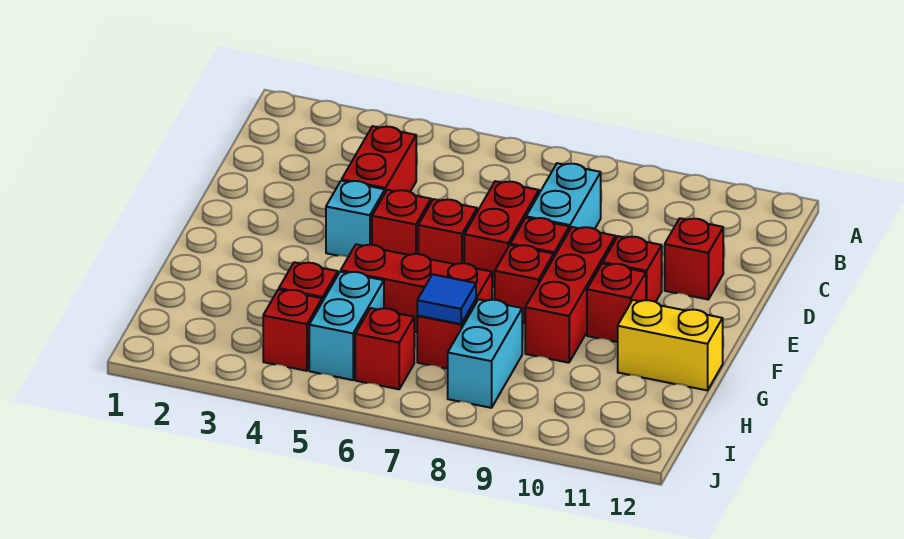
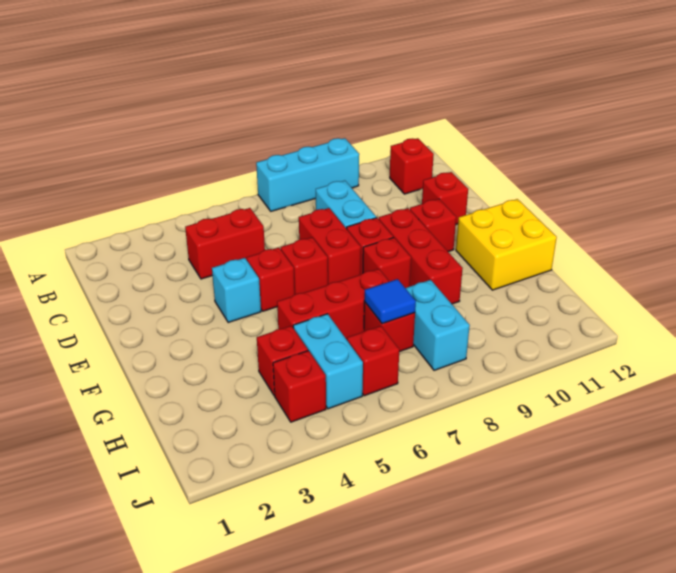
none -> cyan brick A7:A9 level 1
red brick C4:D4 level 1 -> red brick C4:C5 level 1
red brick F10 level 1 -> red brick B11 level 1
yellow brick G11:G12 level 1 -> yellow brick F11:G12 level 1

